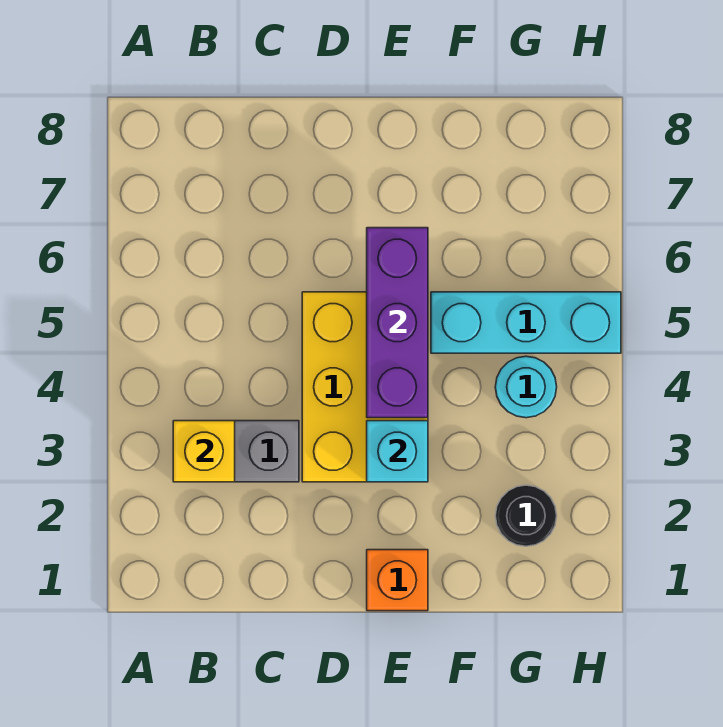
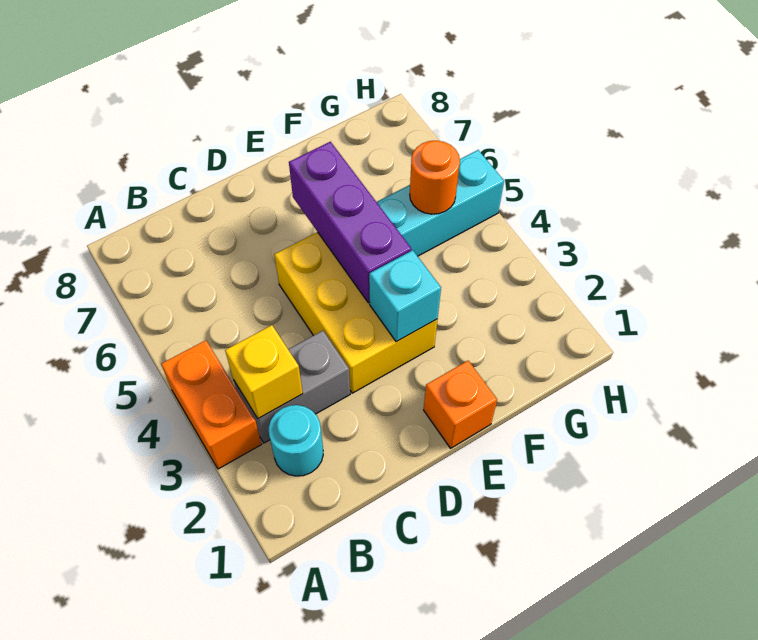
none -> orange brick A3:A4 level 1
black round brick G2 level 1 -> none
cyan round brick G4 level 1 -> cyan round brick B2 level 1
none -> orange round brick G5 level 2

